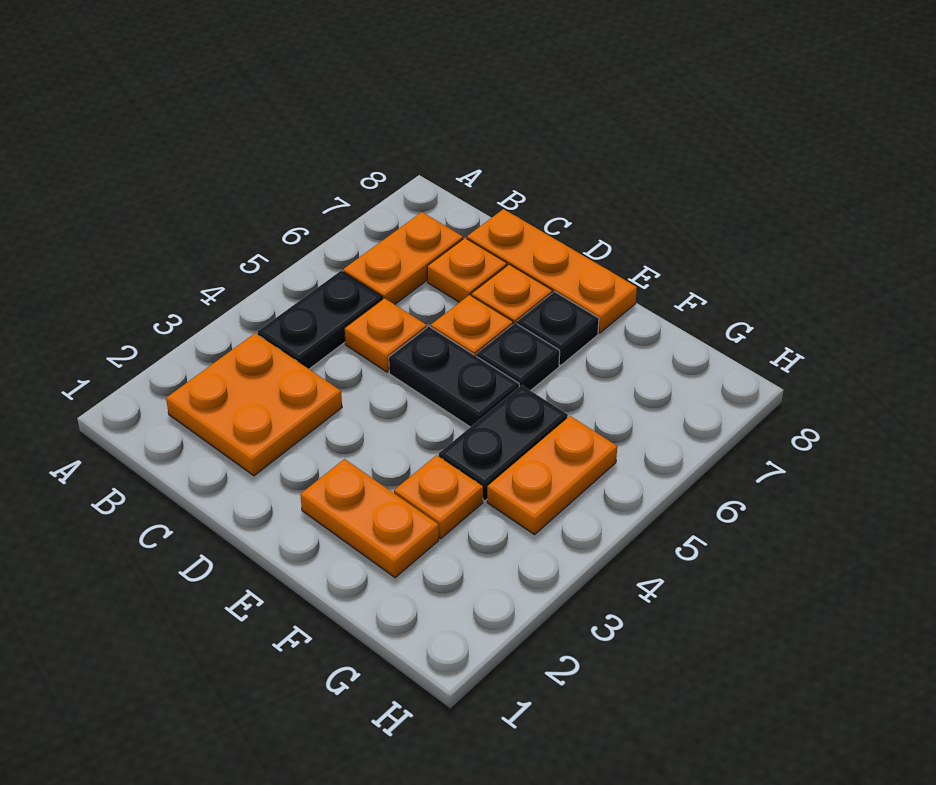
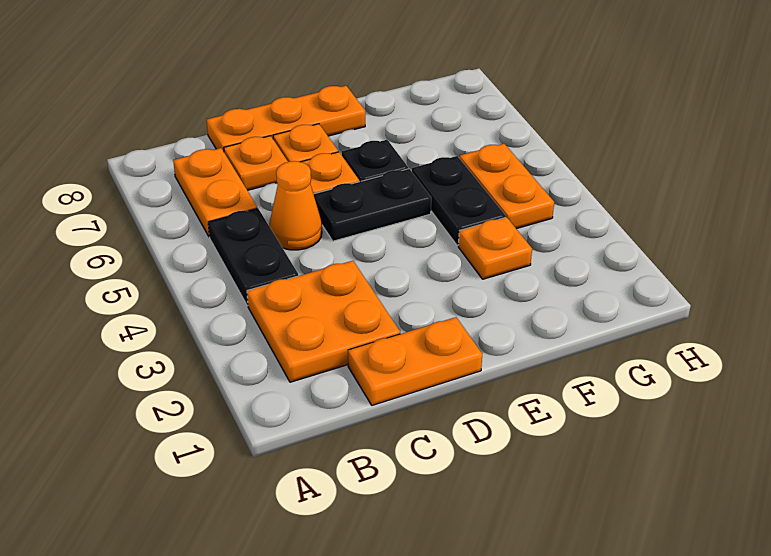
orange plate C5 level 1 -> orange cone C5 level 1
orange plate E2:F2 level 1 -> orange plate C1:D1 level 1
black plate E7 level 1 -> none

